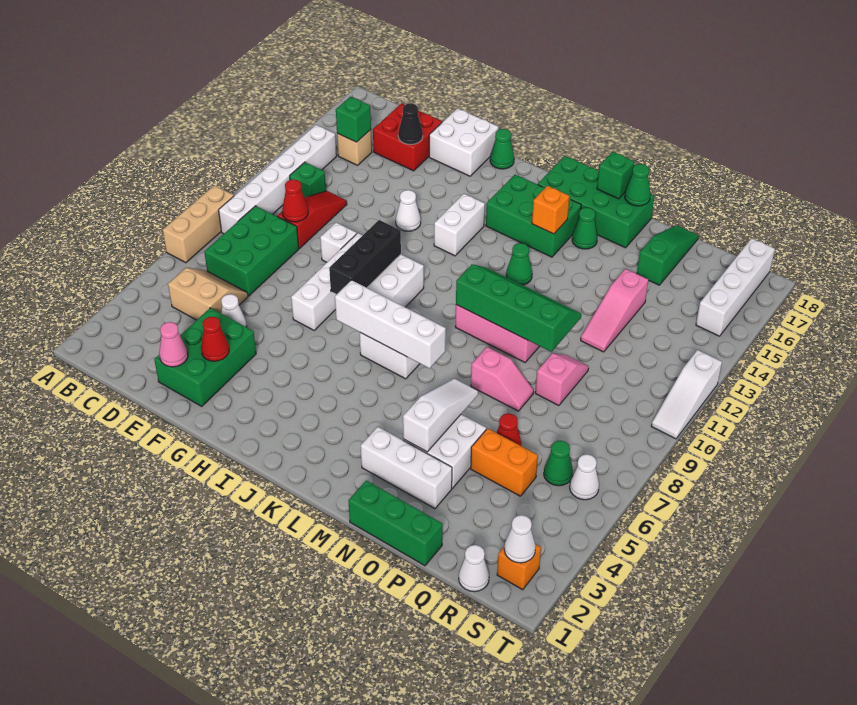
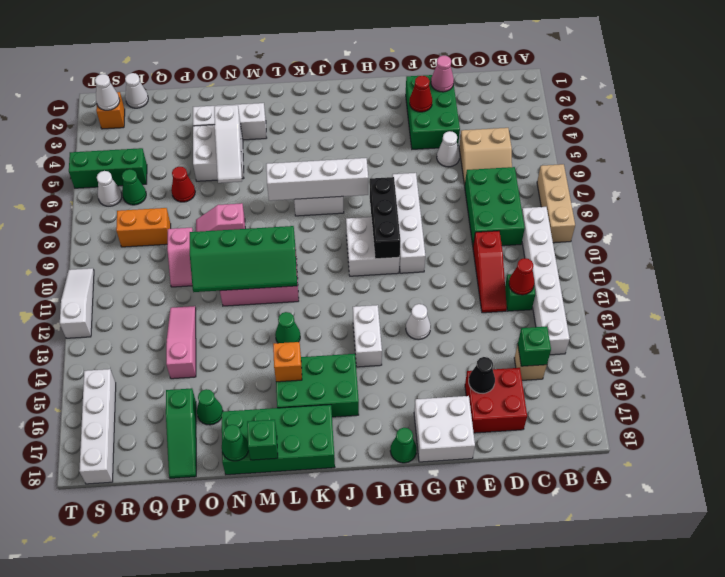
red cone D10 level 2 -> red cone C12 level 2
white brick F10 level 1 -> none
green cone M16 level 1 -> green cone O16 level 1
green brick N1:P1 level 1 -> green brick R5:T5 level 1
orange brick P5:Q5 level 1 -> orange brick Q8:R8 level 1

